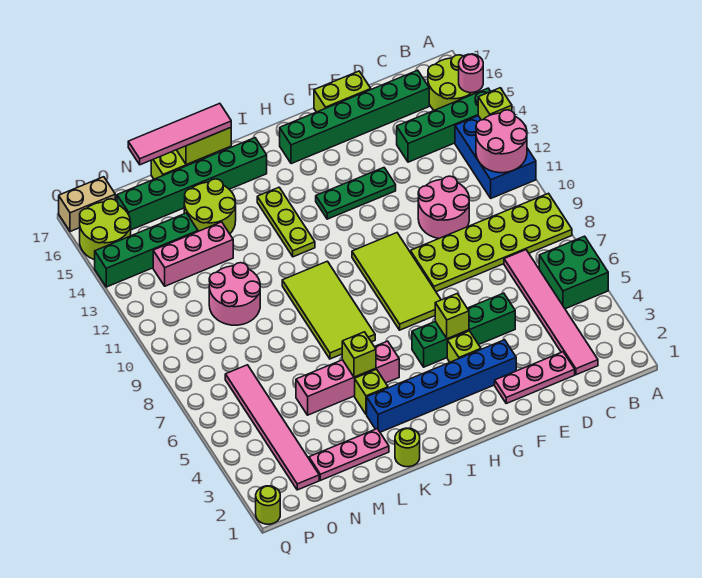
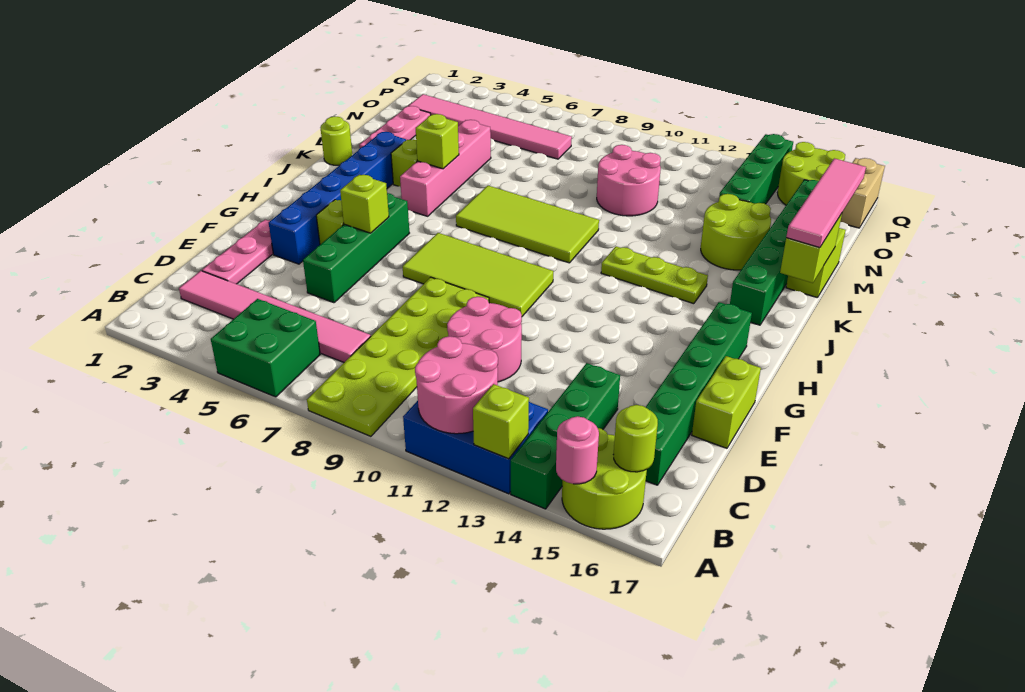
green plate F13:H13 level 1 -> none
pink brick M13:O13 level 1 -> none
lime round brick Q1 level 1 -> lime round brick B16 level 2

